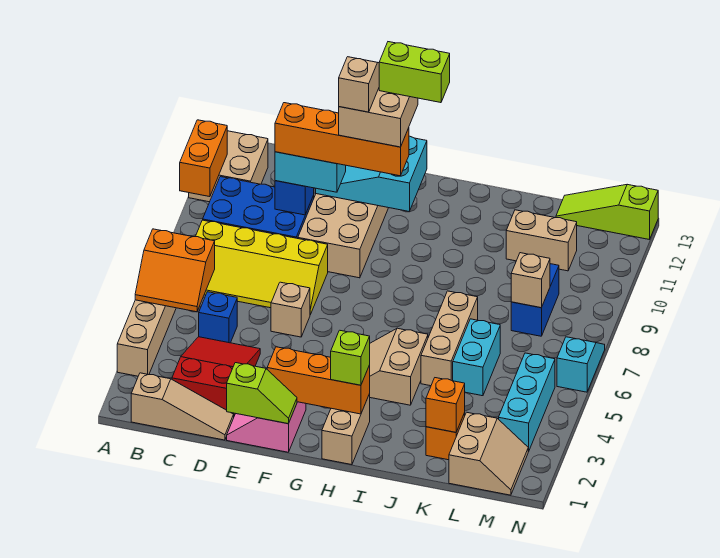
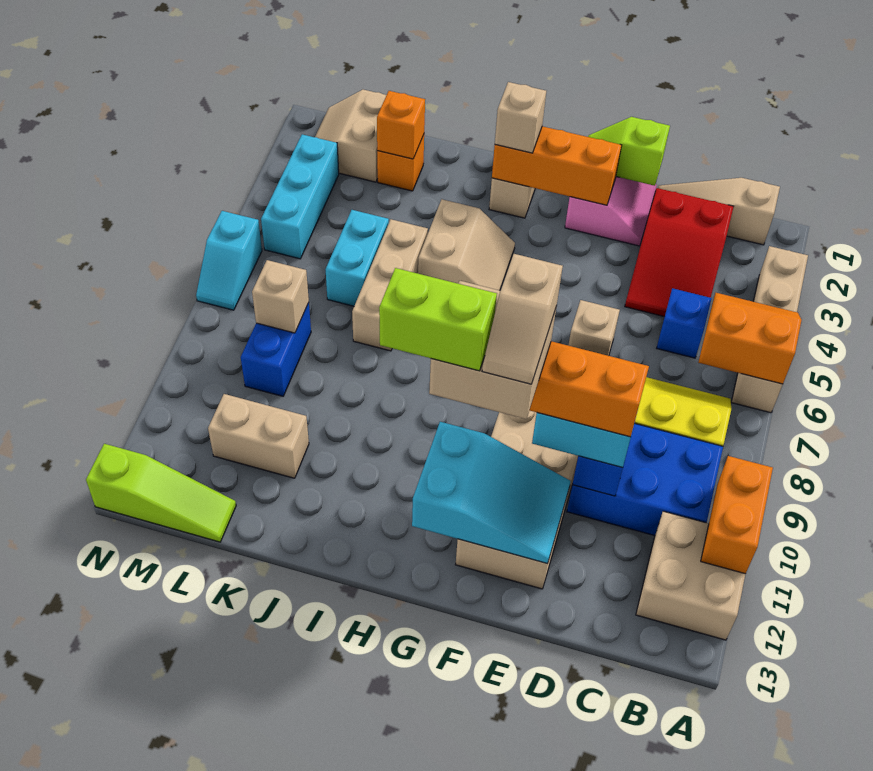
lime brick H2 level 3 -> tan brick H2 level 3

